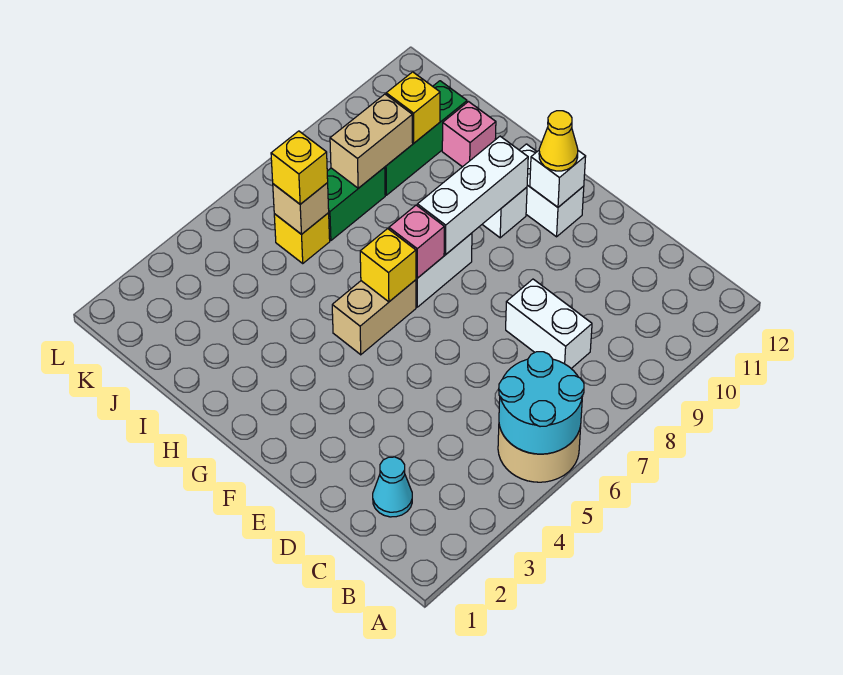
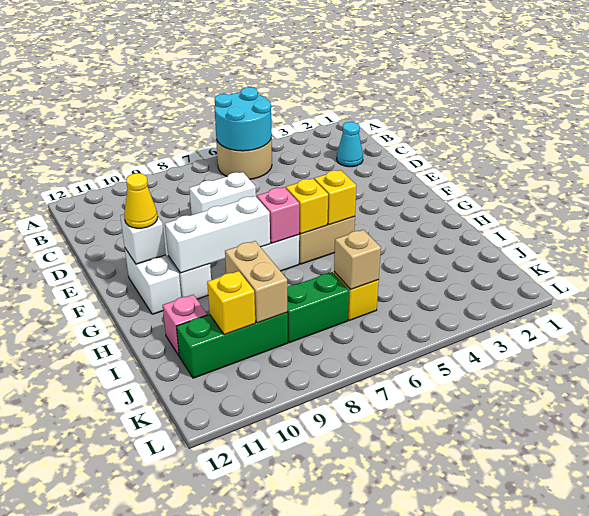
white brick C8:D8 level 1 -> white brick D7:D8 level 1
yellow brick J6 level 3 -> yellow brick G5 level 2
tan brick J8:J9 level 2 -> tan brick I9:J9 level 2

